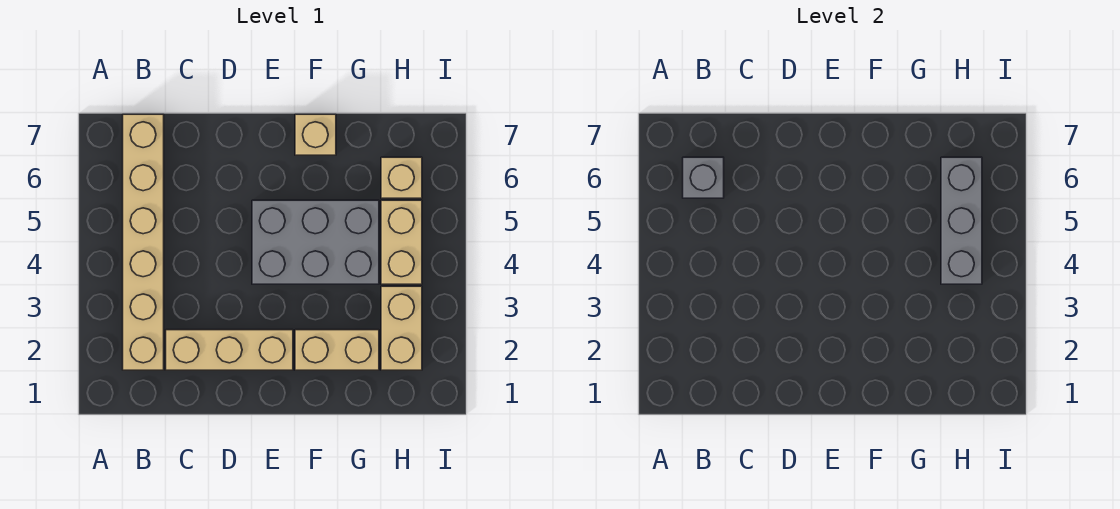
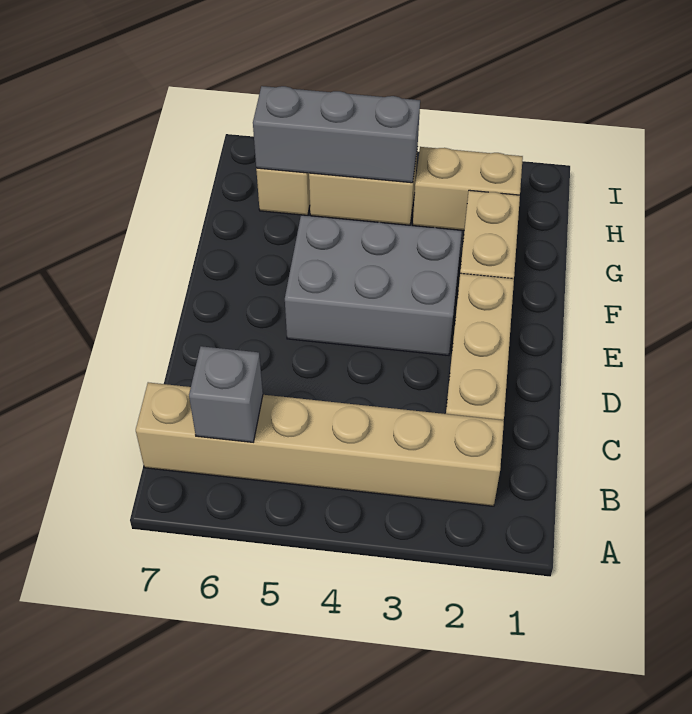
grey brick E4:G5 level 1 -> grey brick E3:F5 level 1
tan brick F7 level 1 -> none

